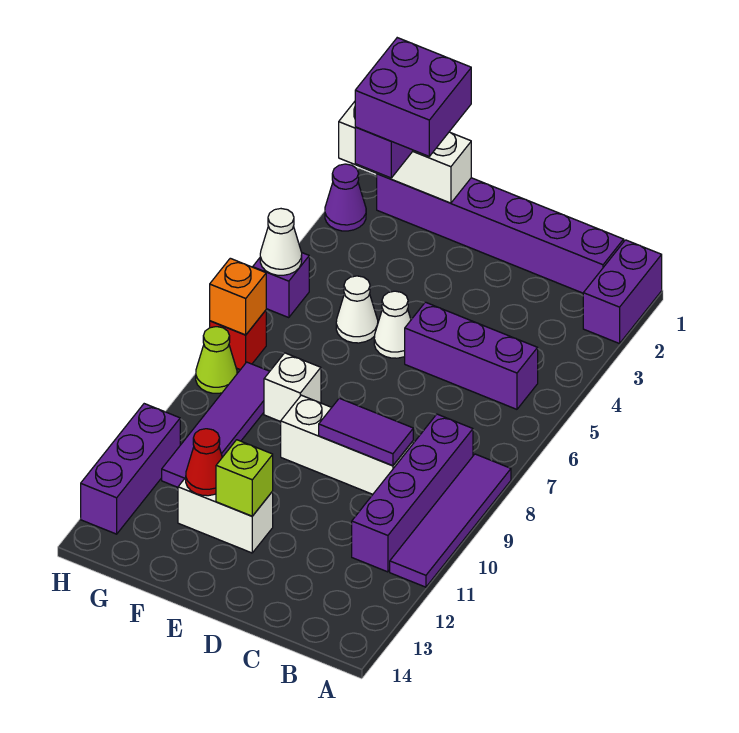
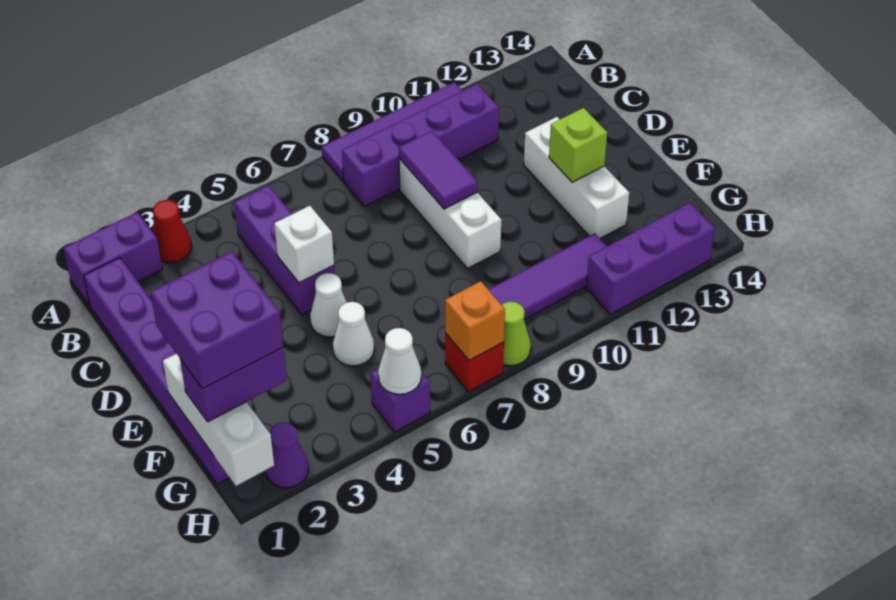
white brick E12:F12 level 1 -> white brick D12:F12 level 1
white brick F8 level 1 -> white brick D5 level 2
red cone F12 level 2 -> red cone A3 level 1

